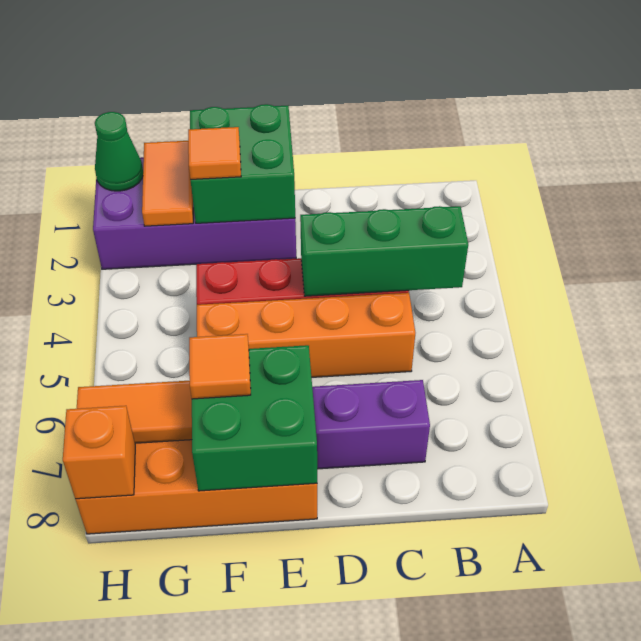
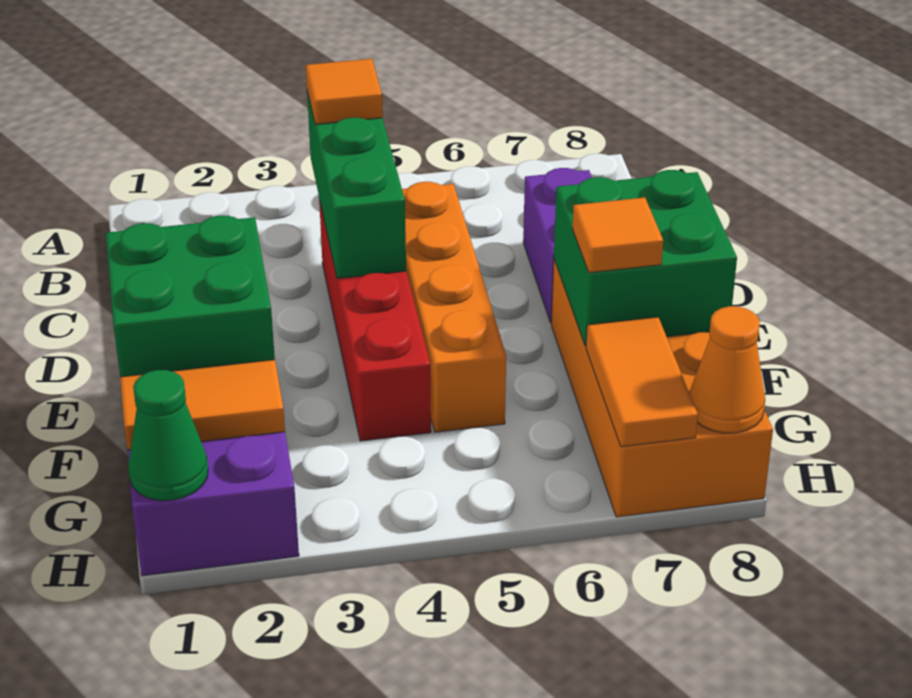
orange tile F2 level 3 -> orange tile B4 level 3
orange brick H8 level 2 -> orange cone H8 level 2

